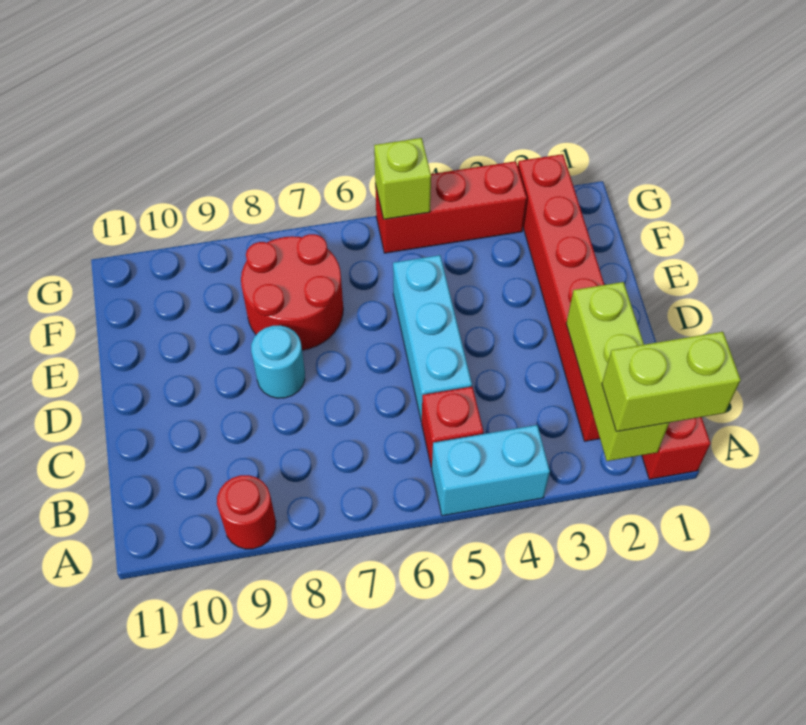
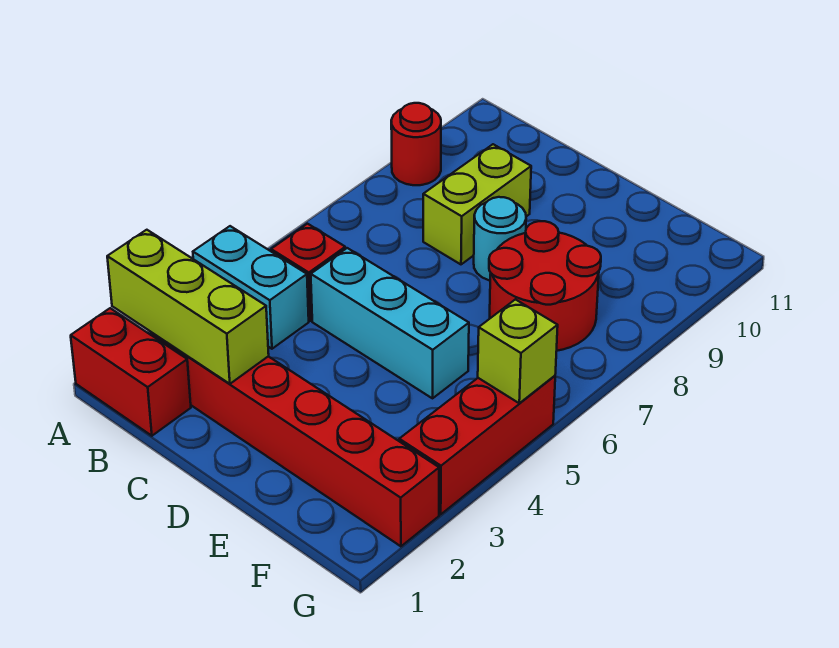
lime brick A1:A2 level 3 -> lime brick C8:C9 level 1
cyan brick A4:A5 level 1 -> cyan brick A4:B4 level 1

